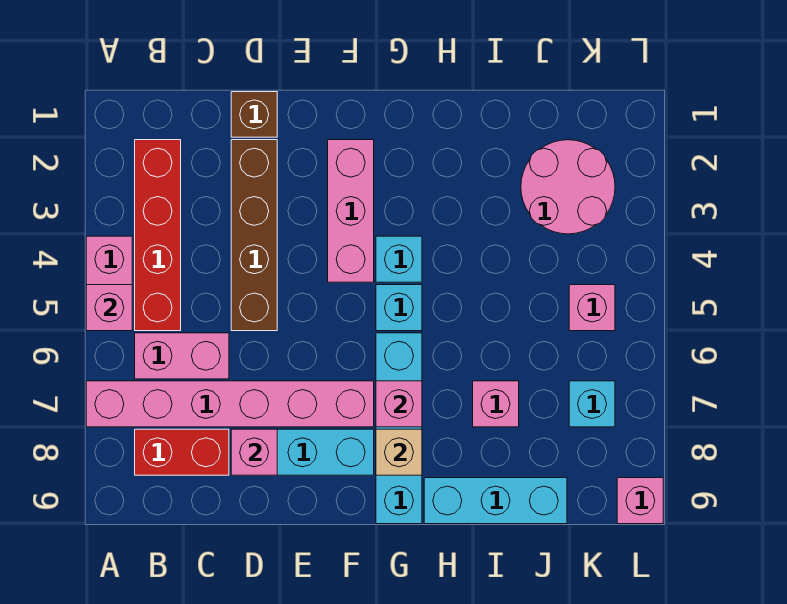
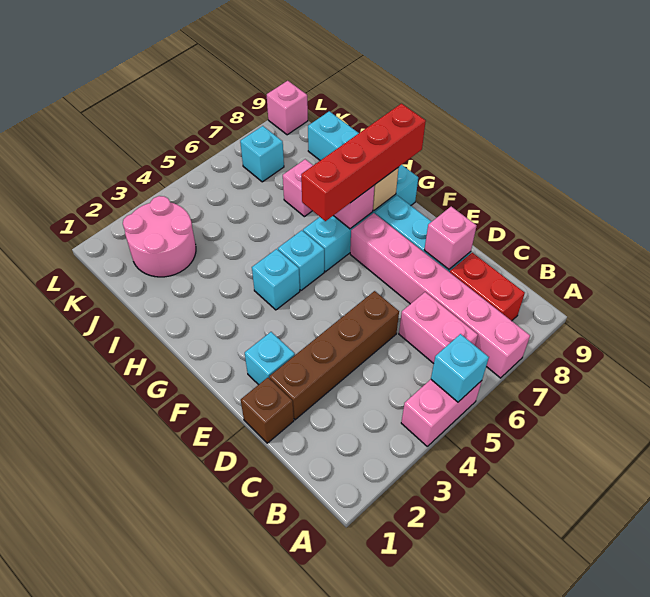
pink brick A5 level 2 -> cyan brick A5 level 2
red brick B2:B5 level 1 -> red brick G6:G9 level 3
none -> cyan brick E2 level 1
pink brick F2:F4 level 1 -> none
pink brick K5 level 1 -> none

